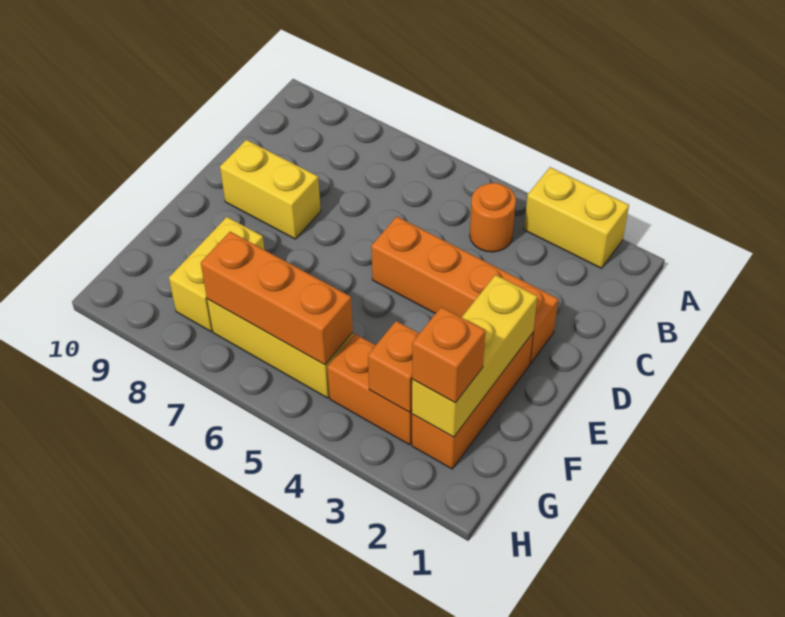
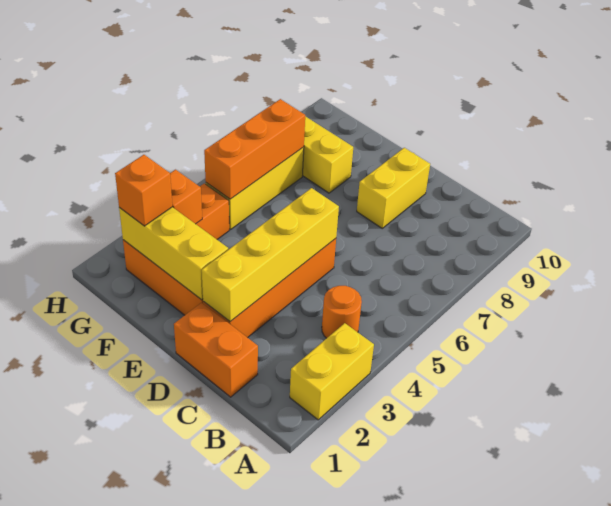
none -> orange brick C1:D1 level 1
none -> yellow brick D2:D5 level 2

